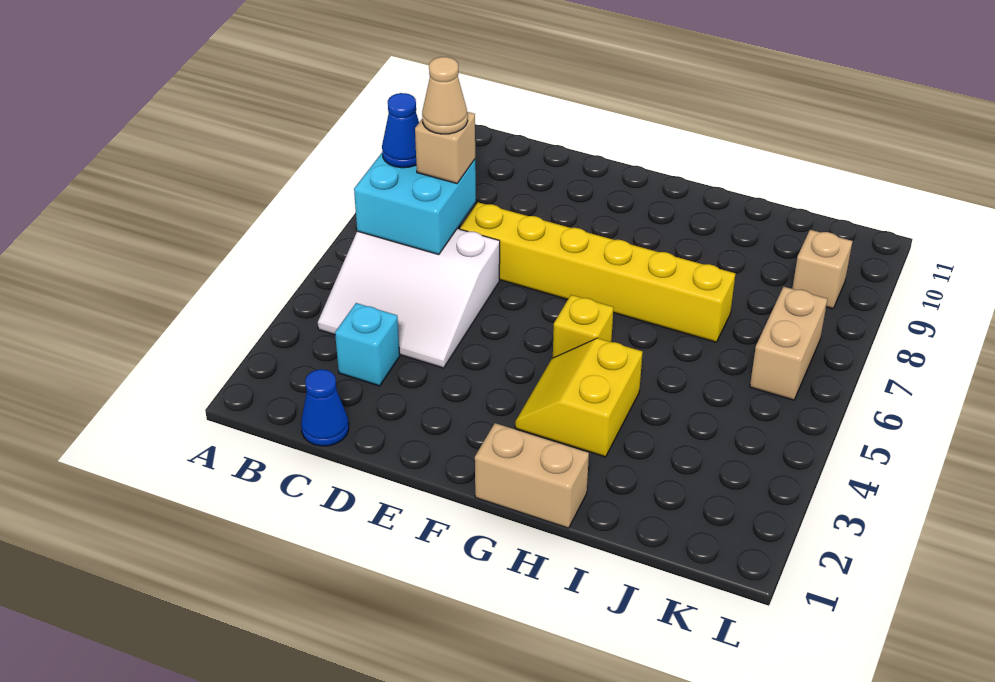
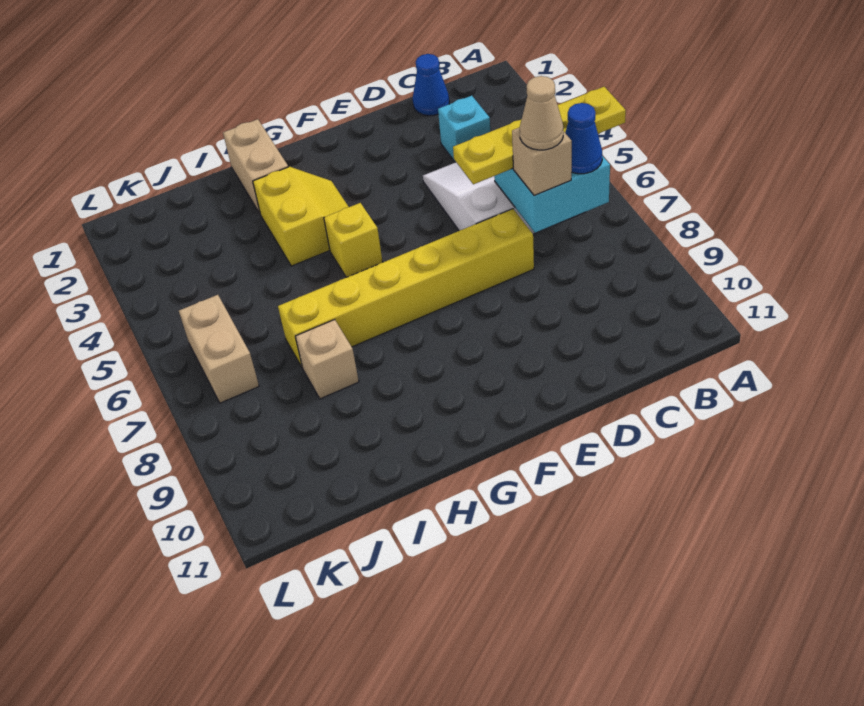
none -> yellow plate A6:D6 level 3
tan brick G1:H1 level 1 -> tan brick H1:H2 level 1
tan brick K9 level 1 -> tan brick I8 level 1

